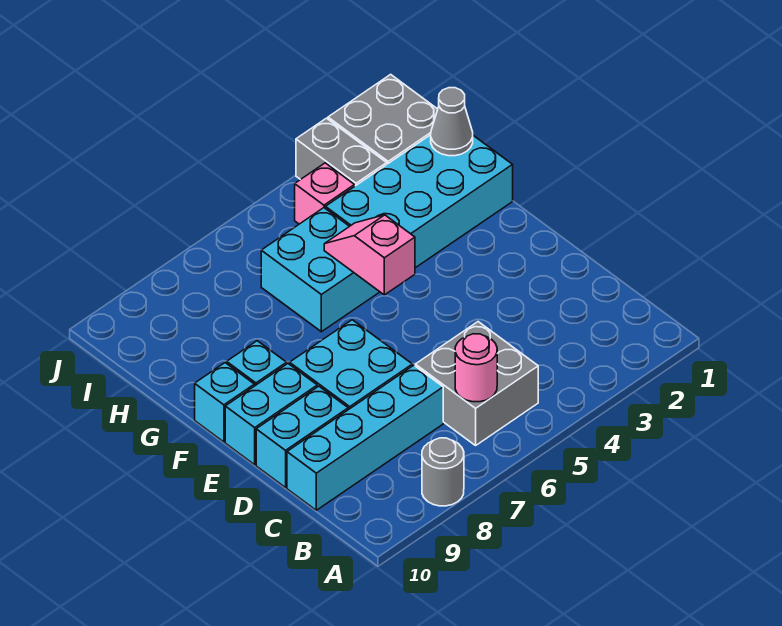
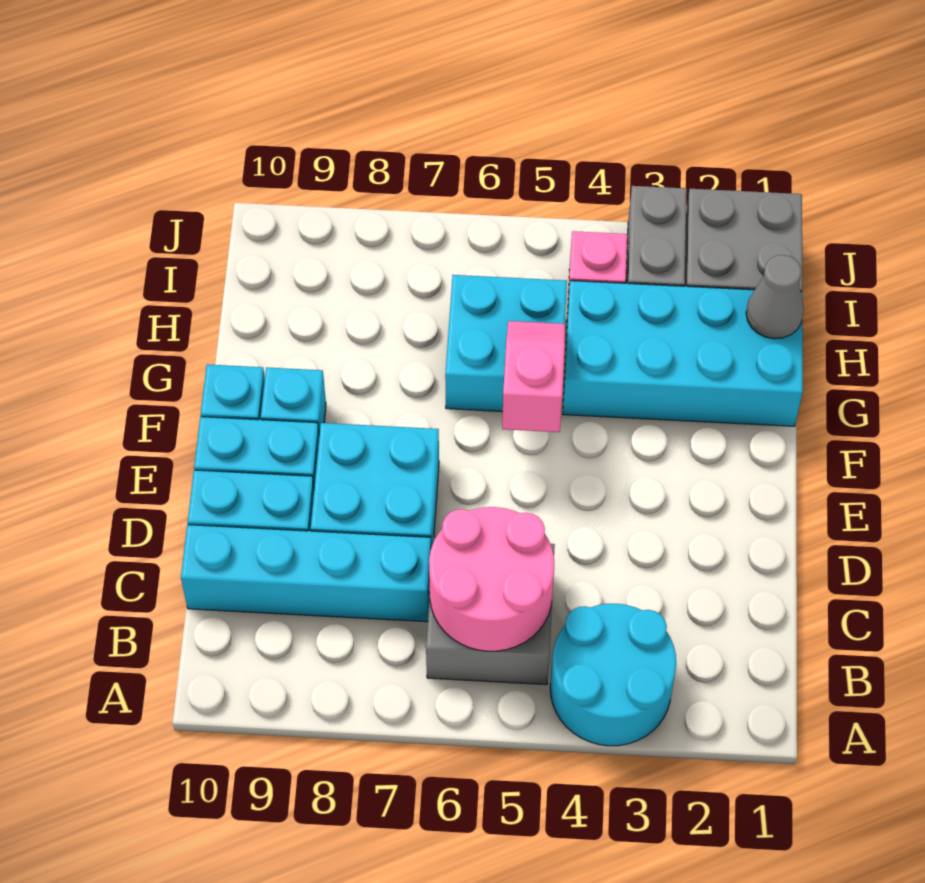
none -> cyan round brick A3:B4 level 1
grey round brick A8 level 1 -> none
pink round brick B6 level 2 -> pink round brick B5:C6 level 2

